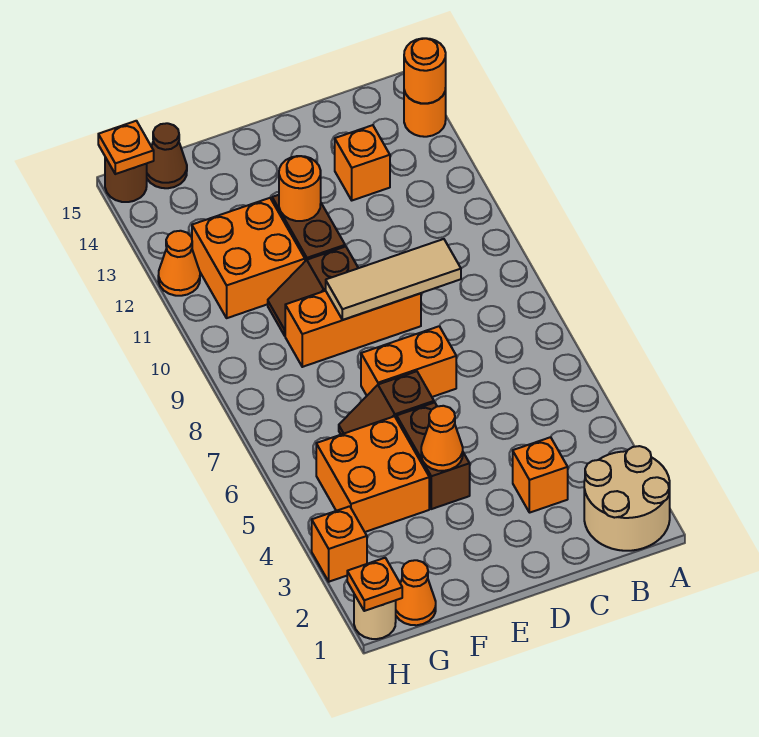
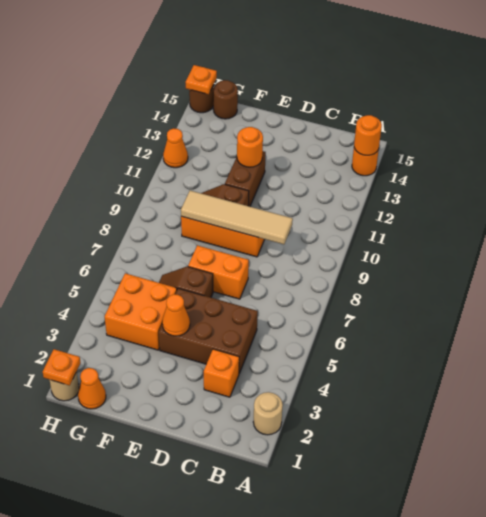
tan round brick A1:B2 level 1 -> tan round brick A2 level 1
tan tile C9:E9 level 2 -> tan tile C9:F9 level 2
orange brick C13 level 1 -> none
brown brick E4:E5 level 1 -> brown brick C4:E5 level 1
orange brick F11:G12 level 1 -> none
brown cone G15 level 1 -> brown round brick G15 level 1
orange brick H3 level 1 -> none

